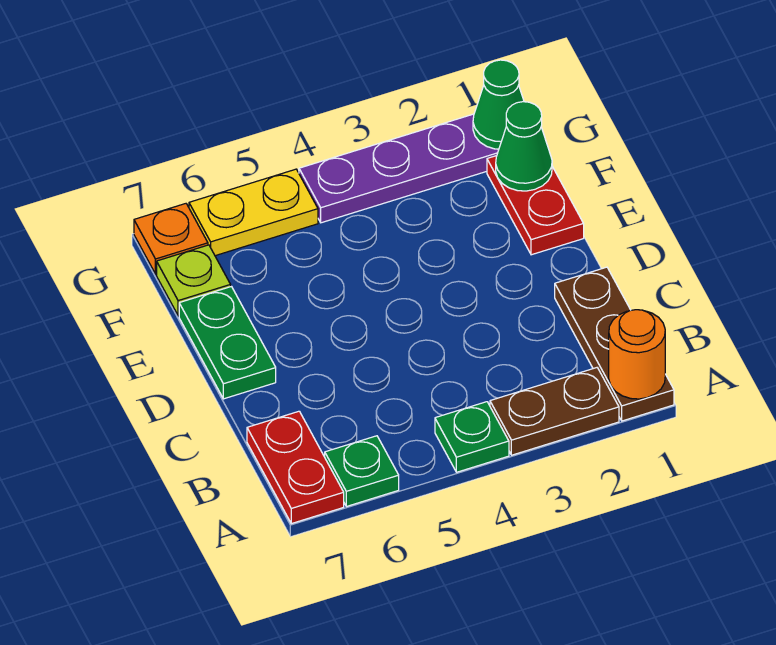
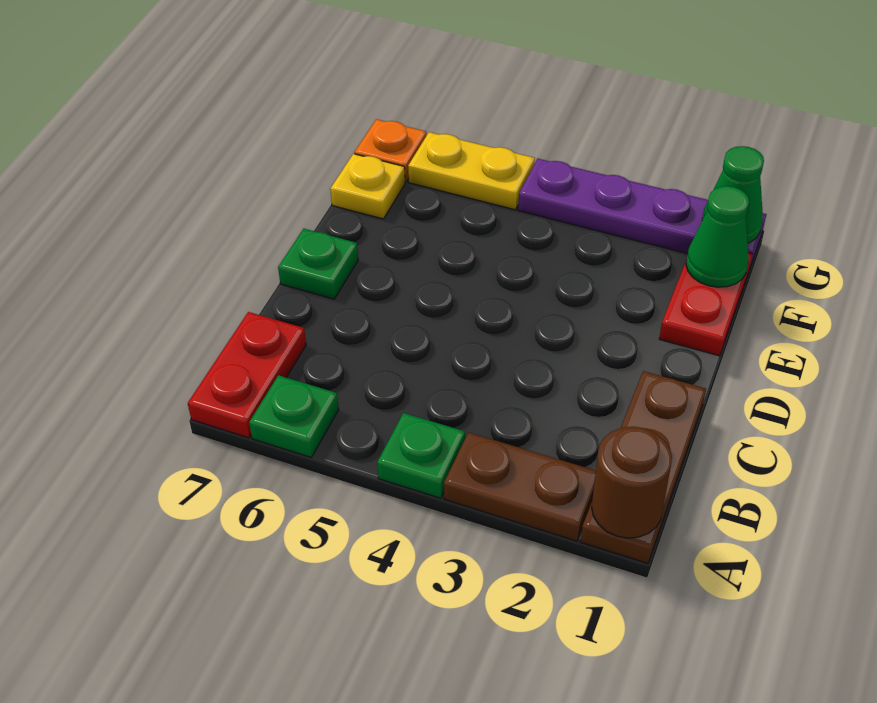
orange round brick A1 level 2 -> brown round brick A1 level 2
green plate D7:E7 level 1 -> green plate D7 level 1
lime plate F7 level 1 -> yellow plate F7 level 1

